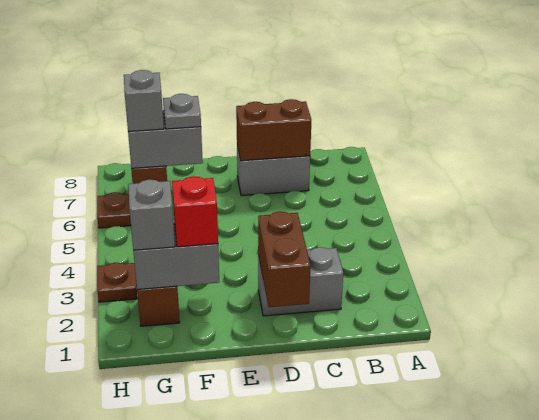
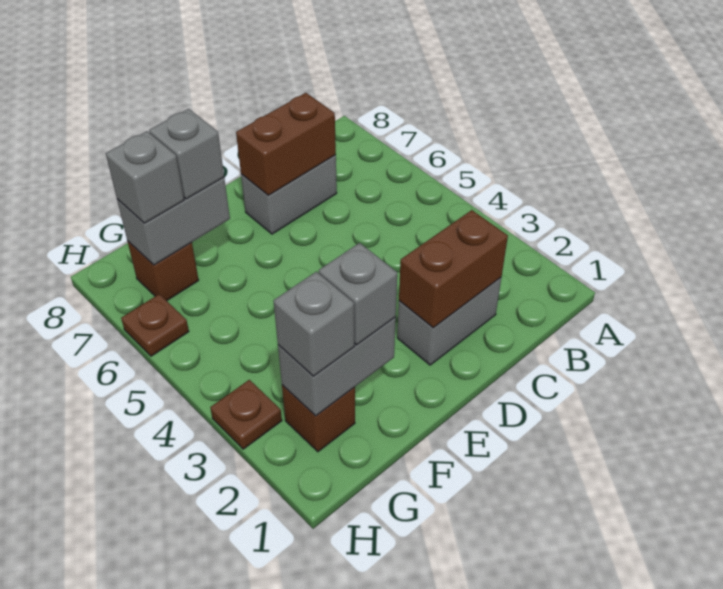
brown brick D1:D2 level 2 -> brown brick C2:D2 level 2
red brick F2 level 3 -> grey brick F2 level 3
grey plate F7 level 3 -> grey brick F7 level 3

